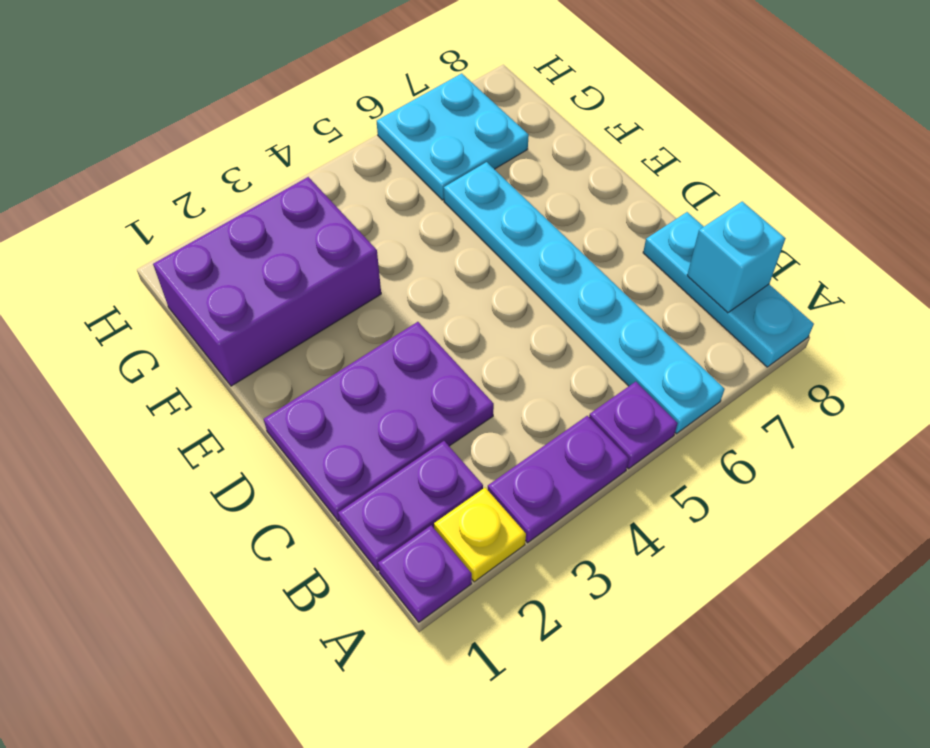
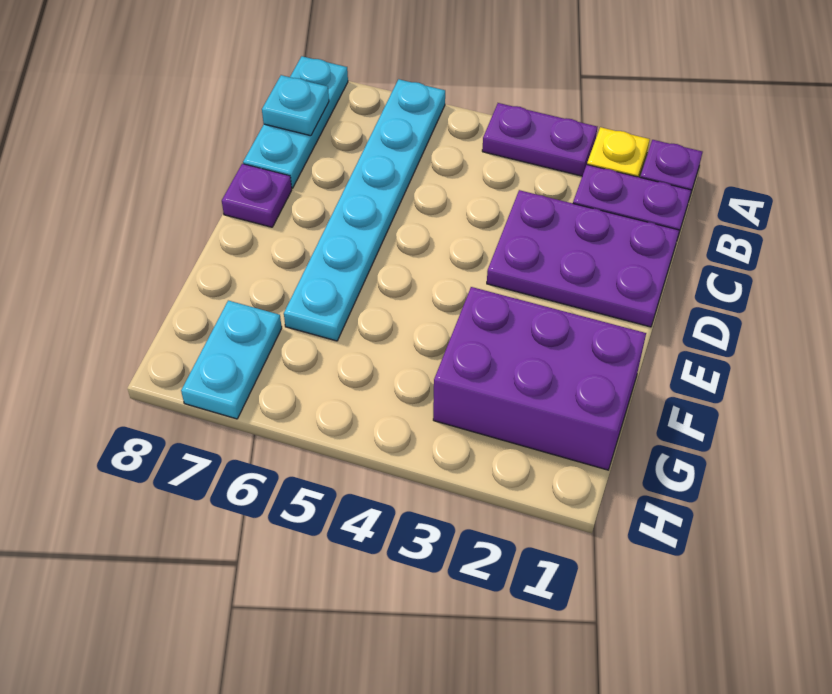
purple plate A5 level 1 -> purple plate D8 level 1
cyan brick B8 level 2 -> cyan plate B8 level 2
cyan plate G6:H7 level 1 -> cyan plate G7:H7 level 1

